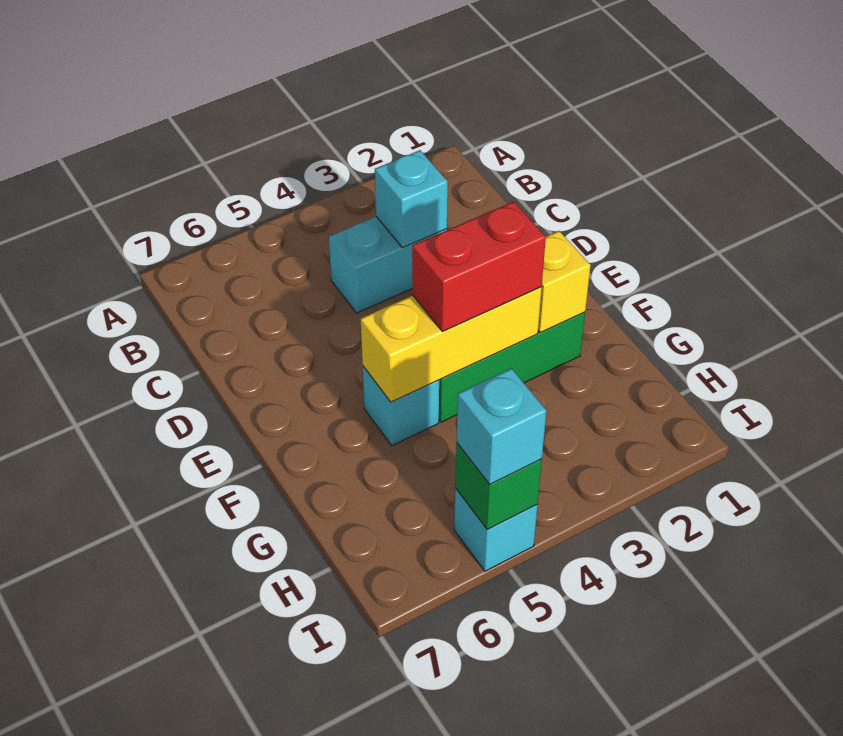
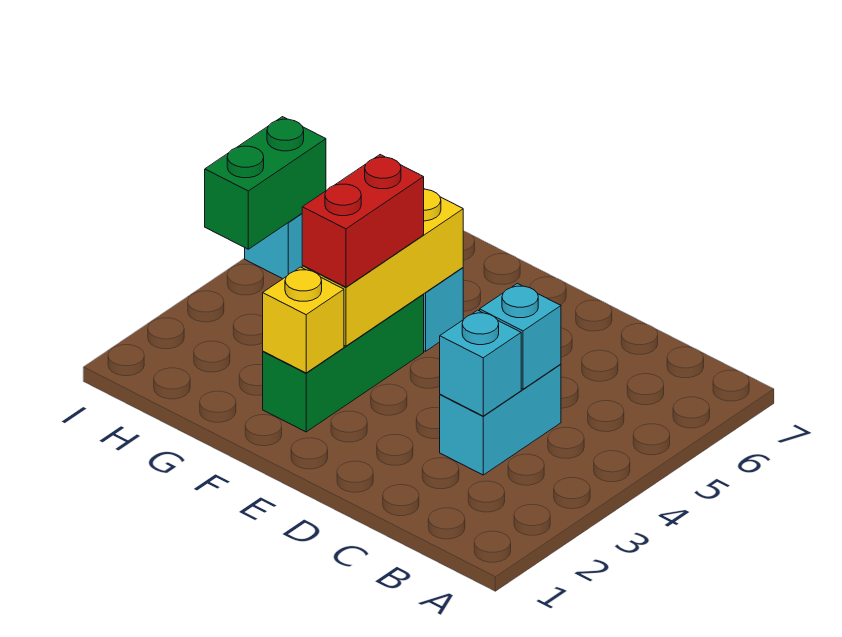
green brick I5 level 2 -> green brick I4:I5 level 2
cyan brick I5 level 3 -> cyan brick C4 level 2

